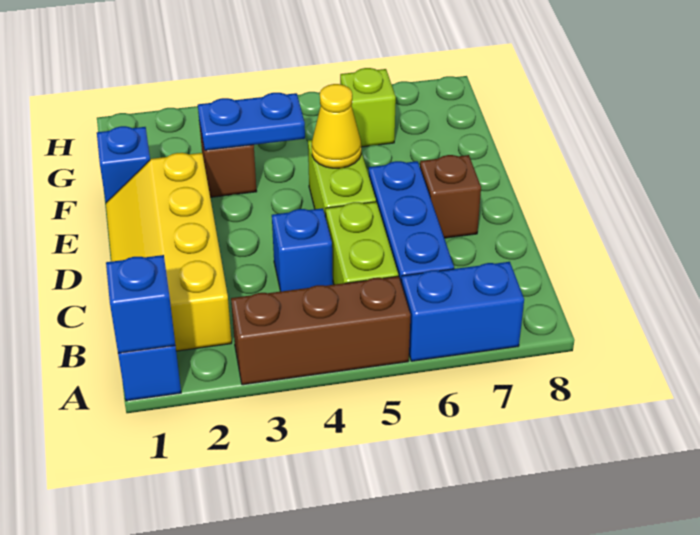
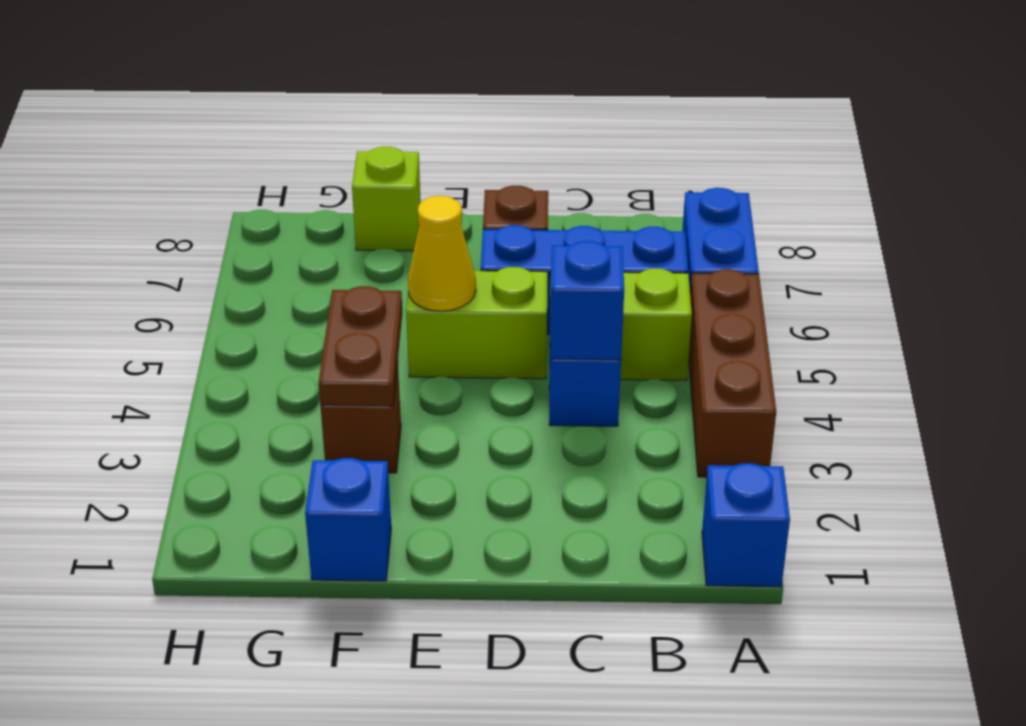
blue brick A1 level 2 -> blue brick C4 level 2
yellow slope B1:E2 level 1 top 2 -> none
blue plate F3:F4 level 2 -> brown plate F3:F4 level 2
lime brick G6 level 1 -> lime brick F8 level 1

